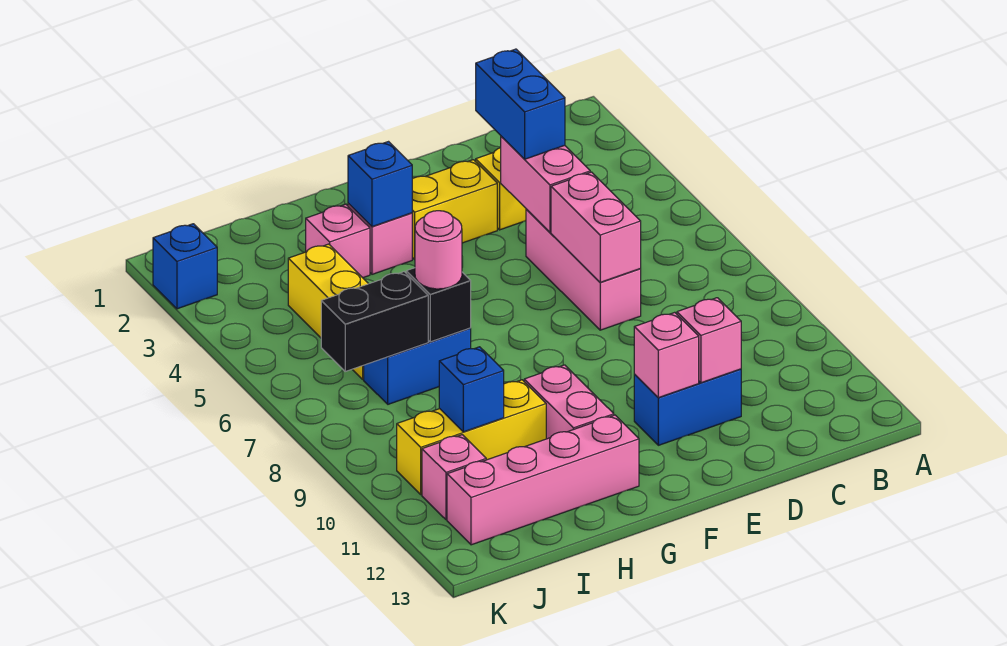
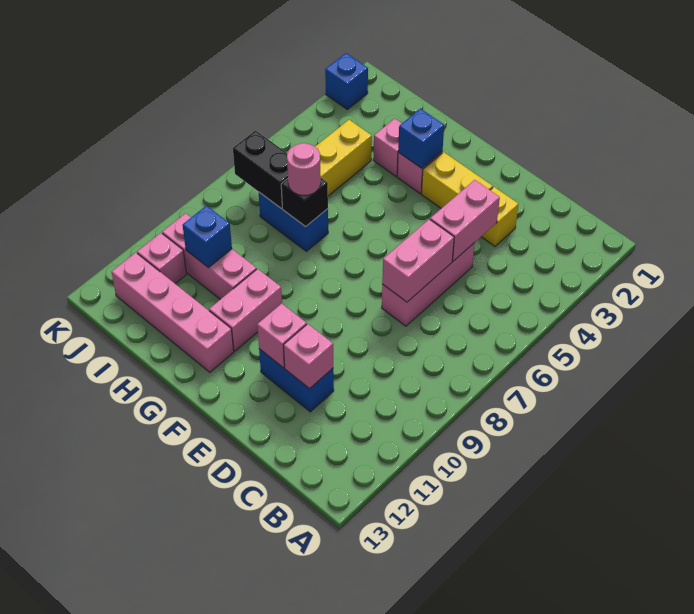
blue brick D3:D4 level 3 -> none
yellow brick H10:J10 level 1 -> pink brick H10:J10 level 1

